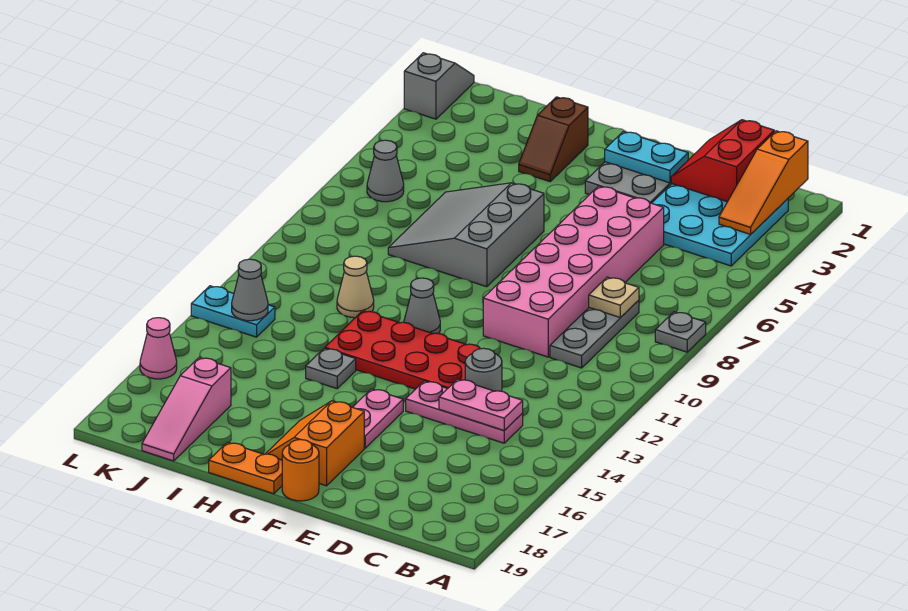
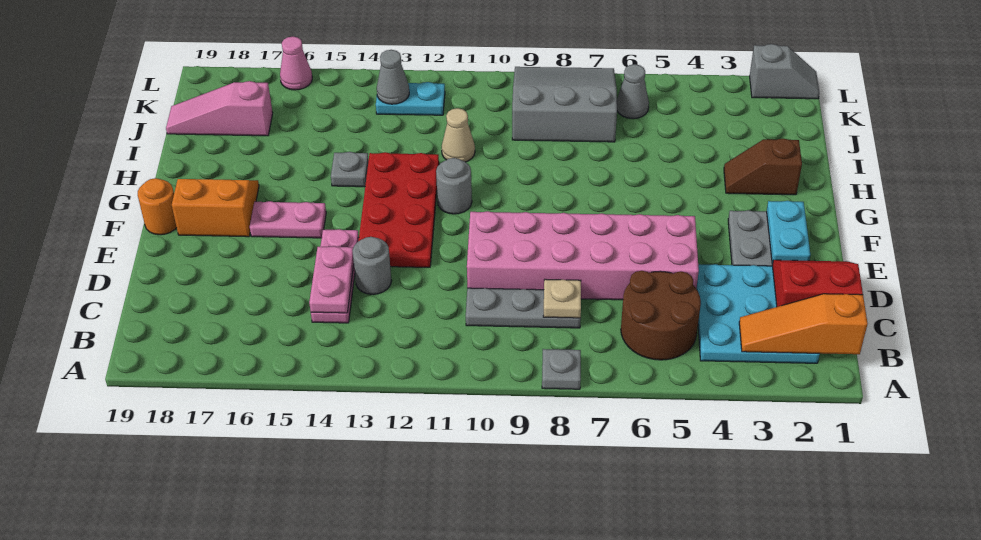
none -> brown round brick B5:C6 level 1
grey slope G6:I8 level 1 top G -> grey slope J7:L9 level 1 top J
grey cone G11 level 1 -> grey round brick G11 level 1
orange plate G19:H19 level 1 -> none
cyan plate K13:L13 level 1 -> cyan plate K12:K13 level 1

